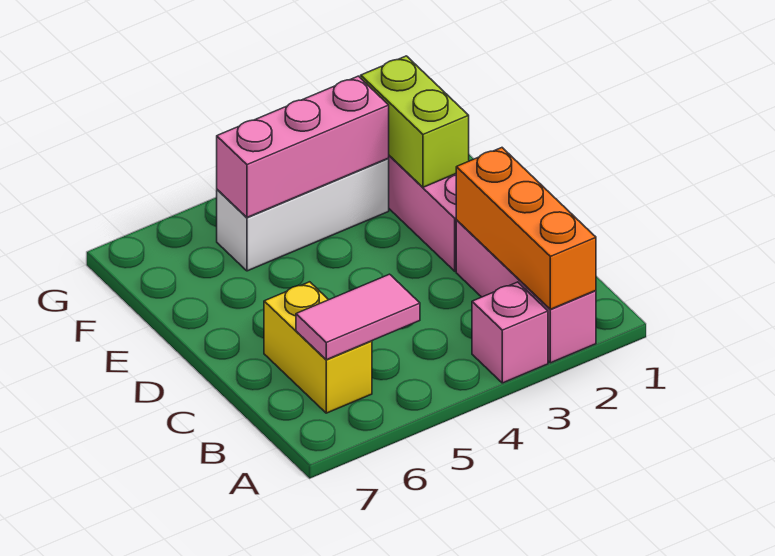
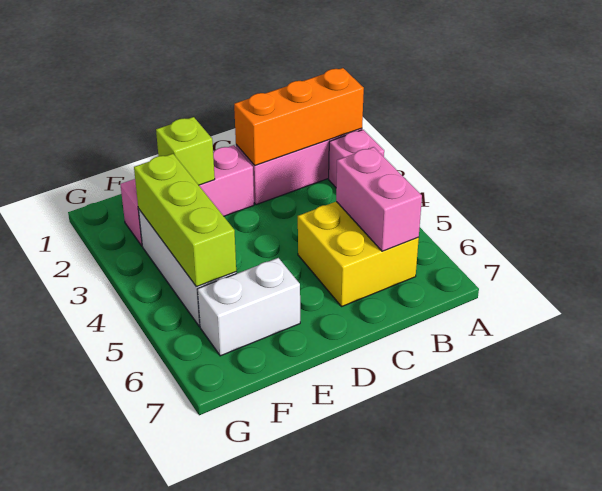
pink tile B5:B6 level 2 -> pink brick B5:B6 level 2
yellow brick B6:C6 level 1 -> yellow brick B5:C6 level 1
lime brick E2:F2 level 2 -> lime brick E2 level 2
none -> white brick E6:F6 level 1
pink brick F3:F5 level 2 -> lime brick F3:F5 level 2

